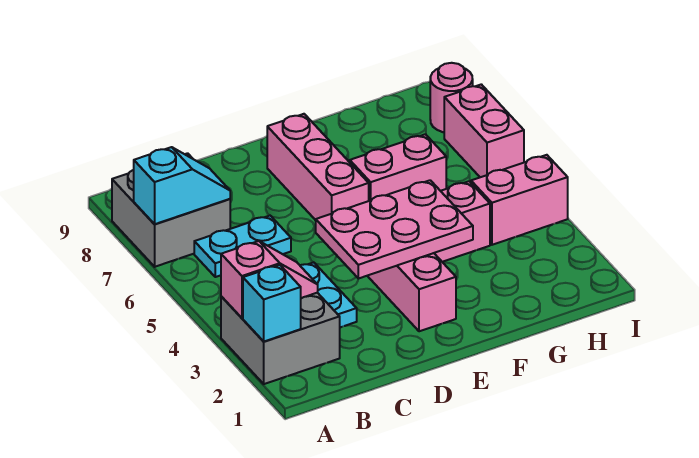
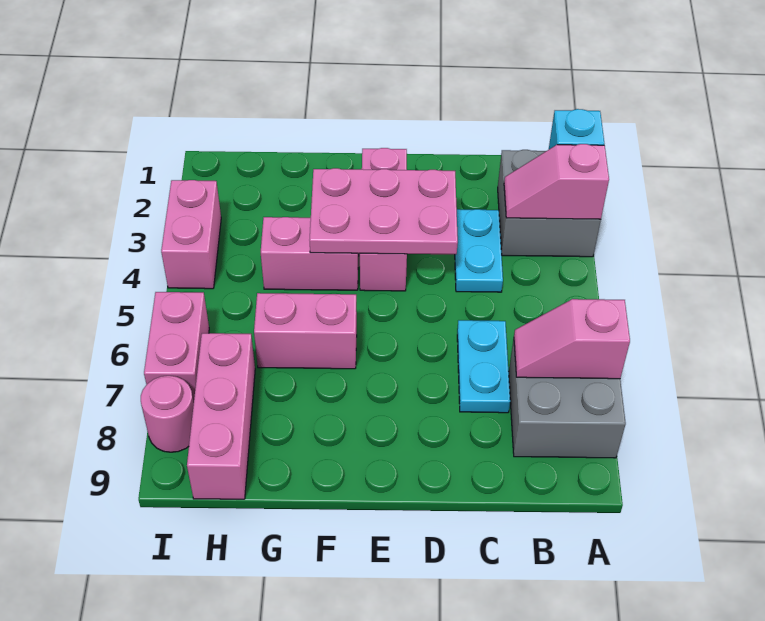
cyan slope A7:B7 level 2 top A -> pink slope A7:B7 level 2 top A
cyan plate B6:C6 level 1 -> cyan plate C6:C7 level 1
pink brick E6:E8 level 1 -> pink brick H7:H9 level 1
pink brick H4:I4 level 1 -> pink brick I3:I4 level 1

